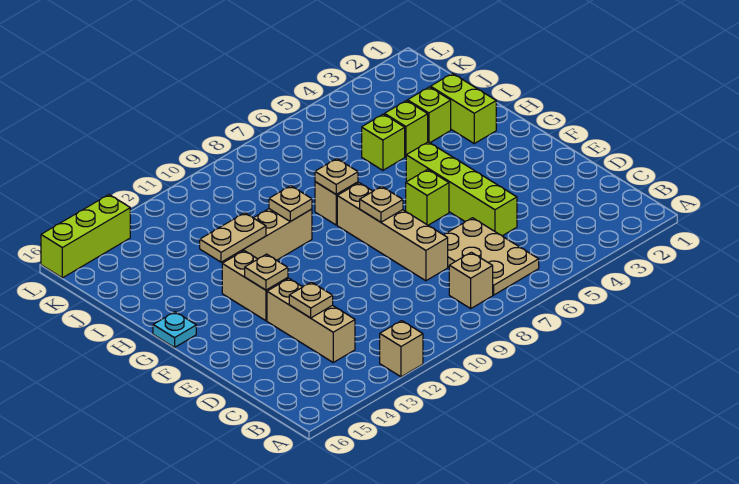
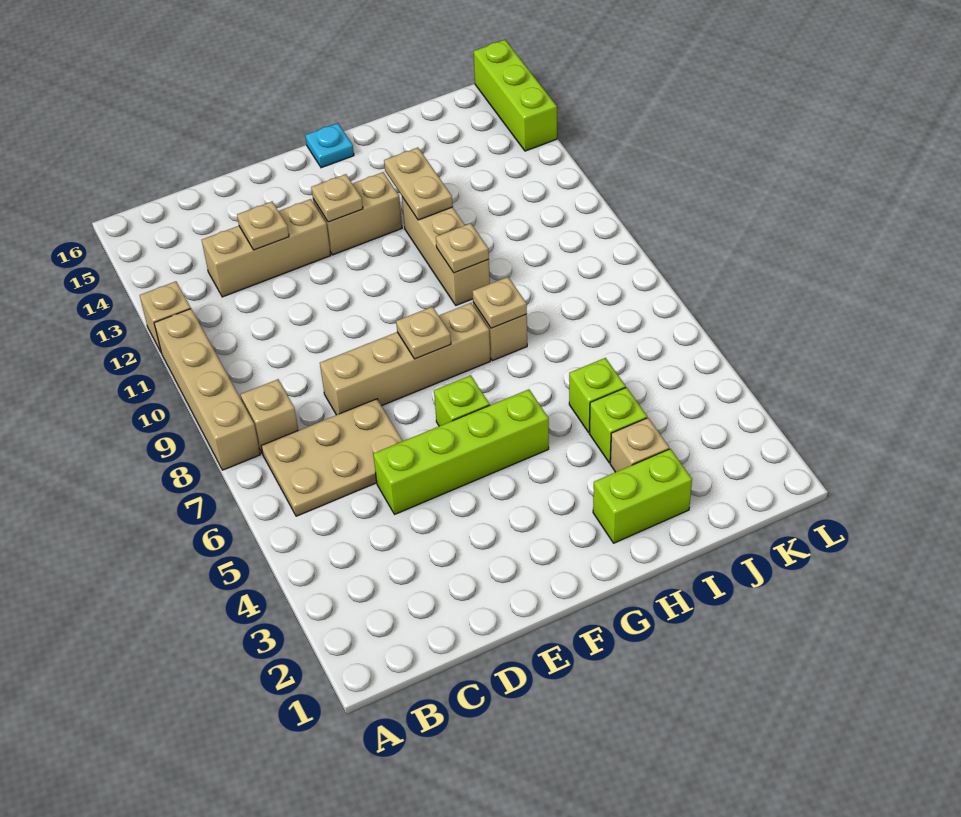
none -> tan brick A8:A11 level 1
lime brick I3 level 1 -> tan brick I3 level 1

